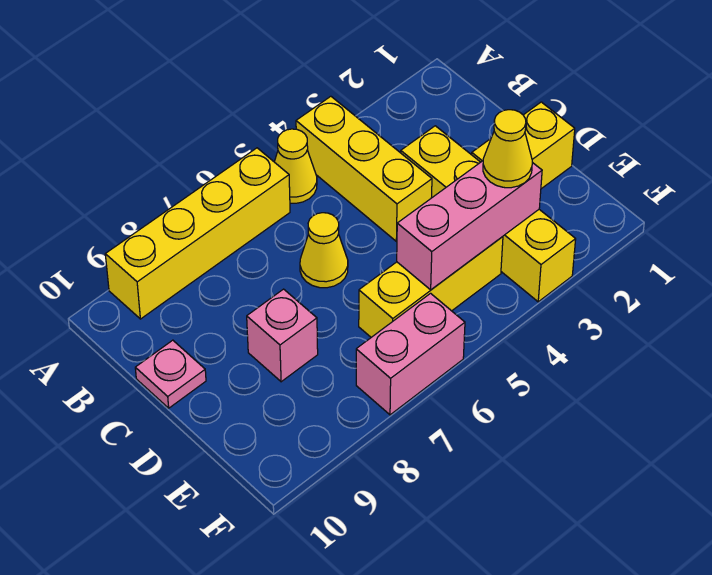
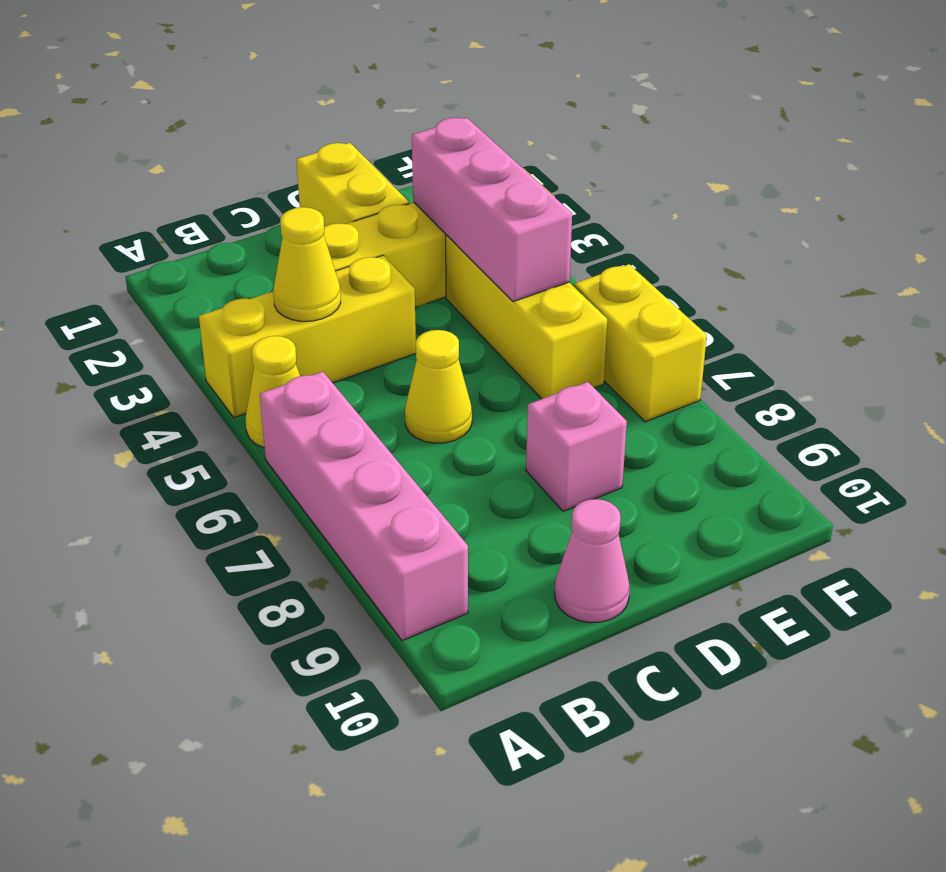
yellow brick A6:A9 level 1 -> pink brick A6:A9 level 1
pink plate C10 level 1 -> pink cone C10 level 1
yellow cone E3 level 3 -> yellow cone B4 level 2
pink brick F6:F7 level 1 -> yellow brick F6:F7 level 1

